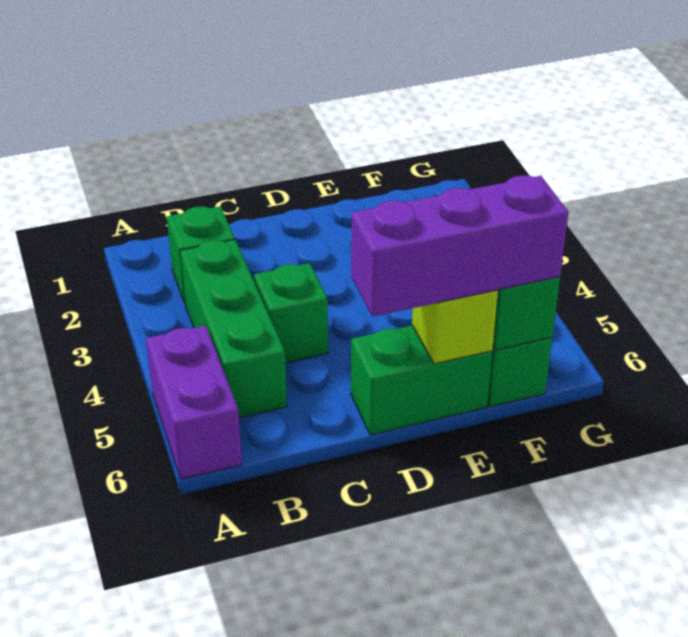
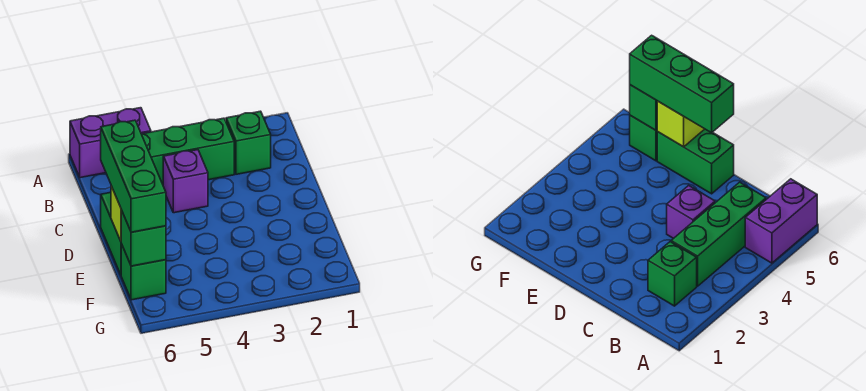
green brick C4 level 1 -> purple brick C4 level 1
purple brick D6:F6 level 3 -> green brick D6:F6 level 3

